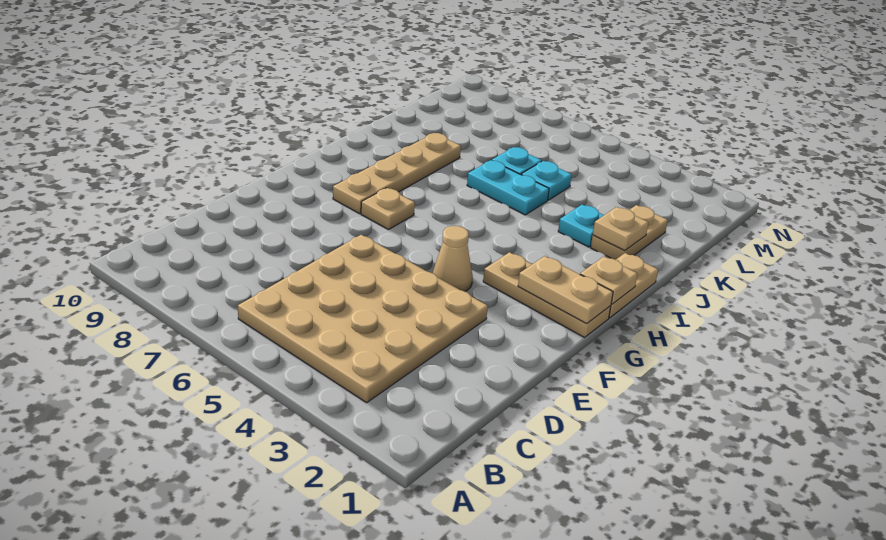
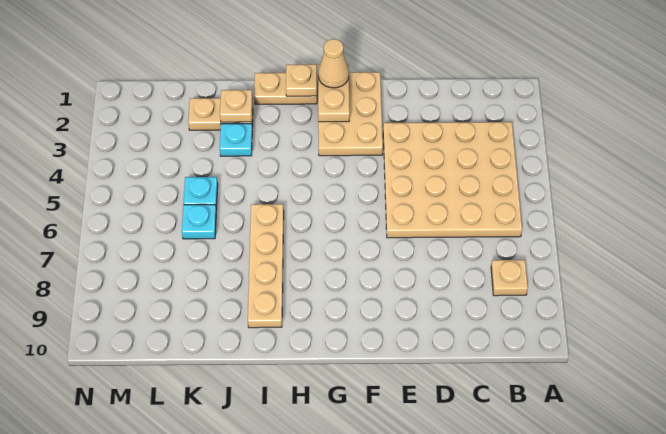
tan cone F4 level 1 -> tan cone G1 level 3
tan plate G1:G3 level 1 -> tan plate F1:G3 level 1
tan plate G7 level 1 -> tan plate B8 level 1
tan plate G8:J8 level 1 -> tan plate I6:I9 level 1
cyan plate J5:J6 level 1 -> none

